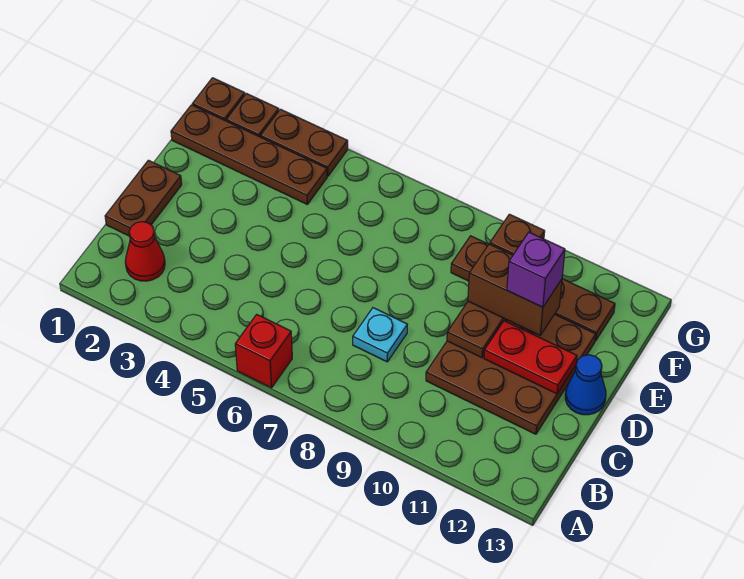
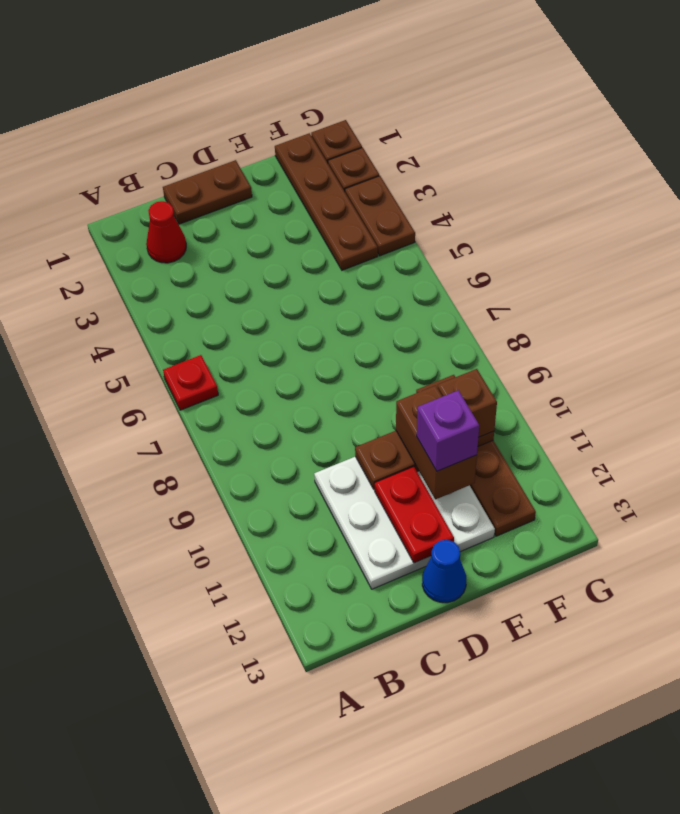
red brick A6 level 1 -> red plate A6 level 1
cyan plate C8 level 1 -> none
brown plate C10:E12 level 1 -> white plate C10:E12 level 1

